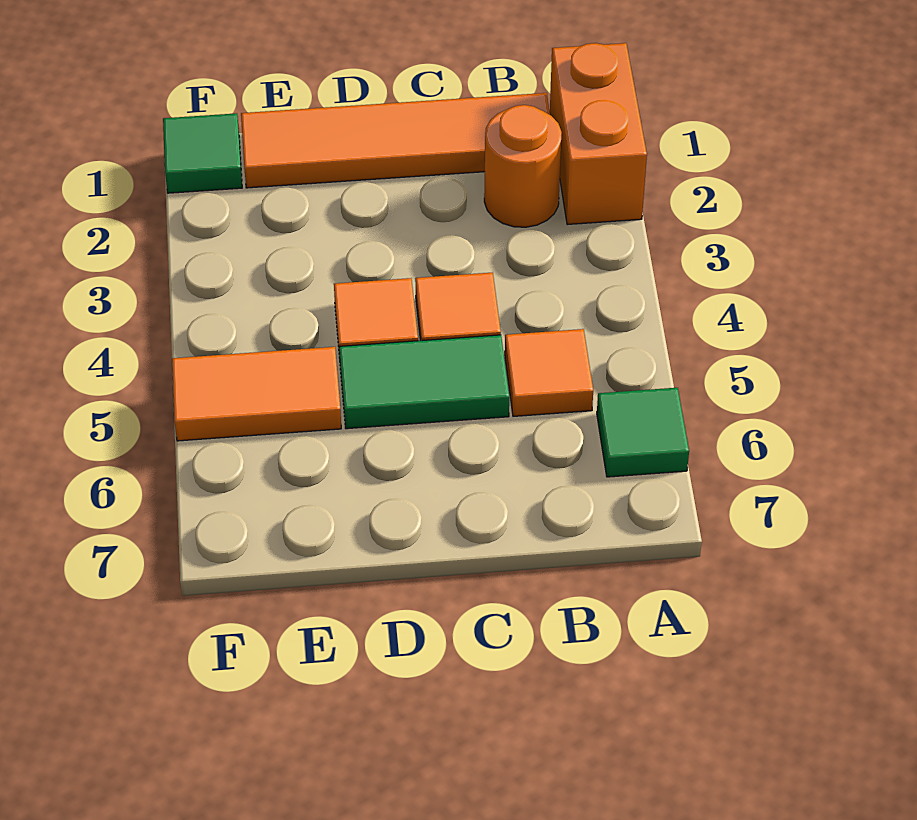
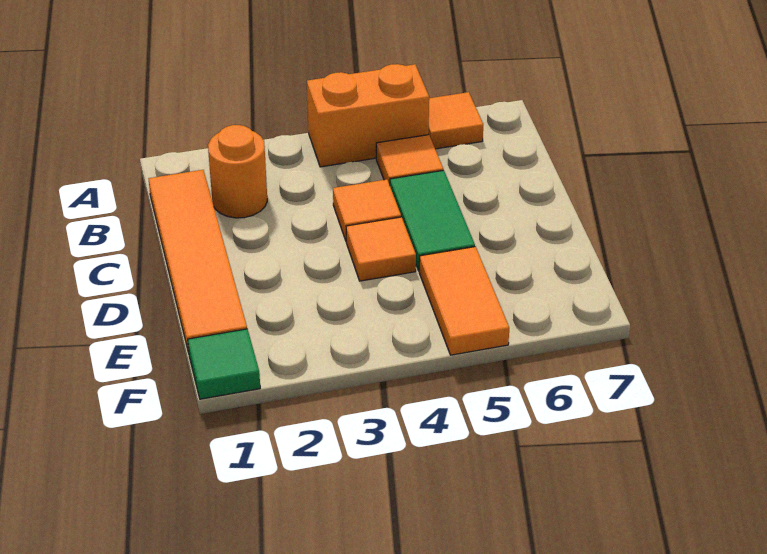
orange brick A1:A2 level 1 -> orange brick A4:A5 level 1
green tile A6 level 1 -> orange tile A6 level 1

